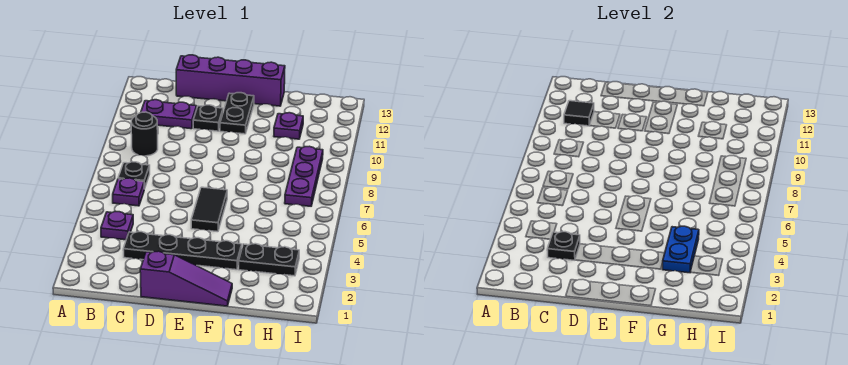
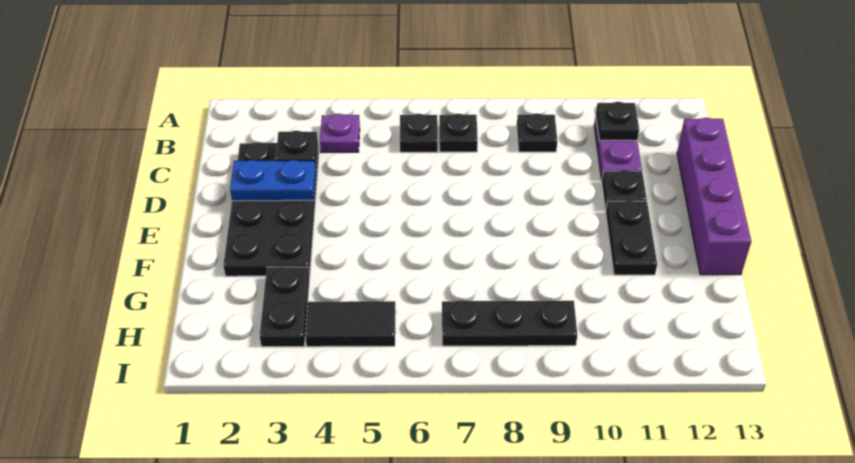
purple plate B6 level 1 -> black plate B6 level 1
black round brick B9 level 1 -> black plate B9 level 1
black tile B11 level 2 -> black plate B11 level 2
black plate C3:F3 level 1 -> black plate C2:F3 level 1
purple slope D1:F1 level 1 top D -> none
black tile E5:E6 level 1 -> black tile H4:H5 level 1
black plate E11:E12 level 1 -> black plate E11:F11 level 1
blue plate G3:G4 level 2 -> blue plate D2:D3 level 2
purple plate G11 level 1 -> none
purple plate H7:H9 level 1 -> black plate H7:H9 level 1

